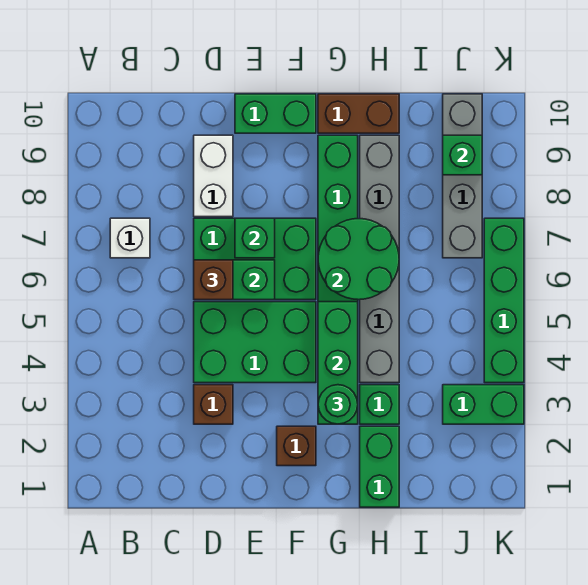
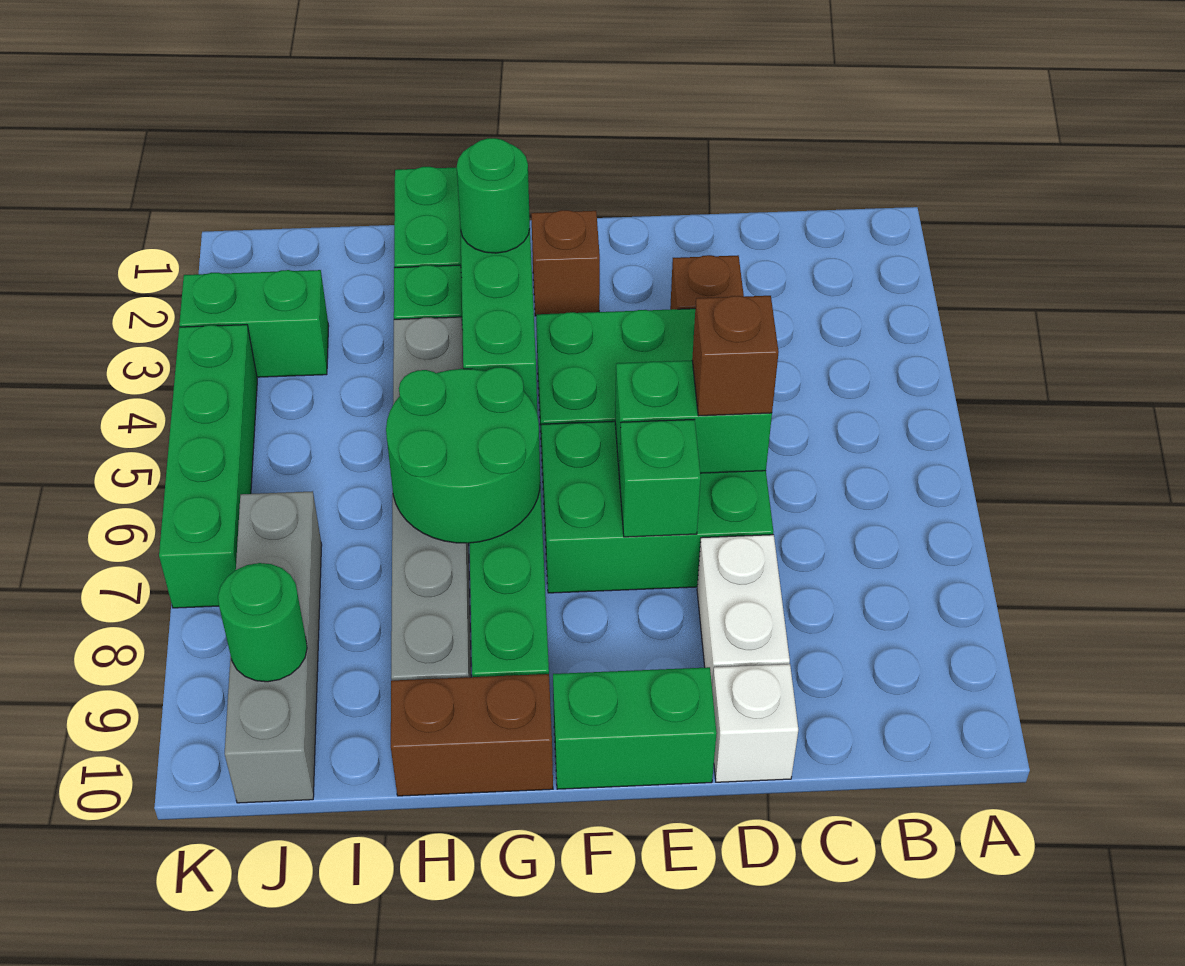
white brick B7 level 1 -> white brick D10 level 1
green brick J9 level 2 -> green round brick J9 level 2

